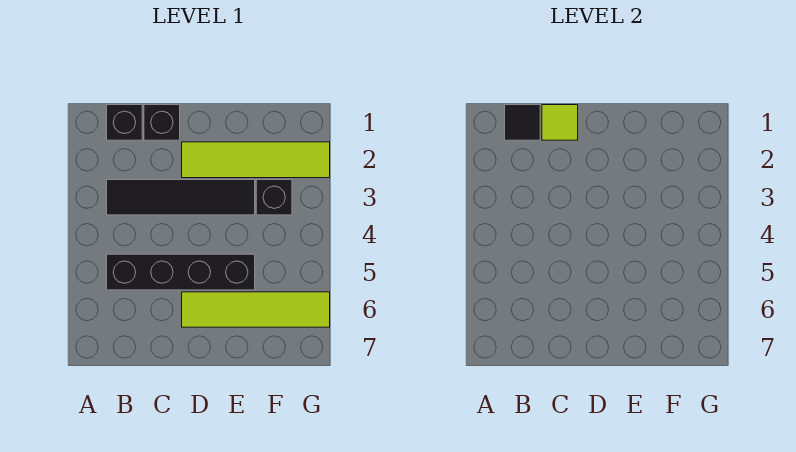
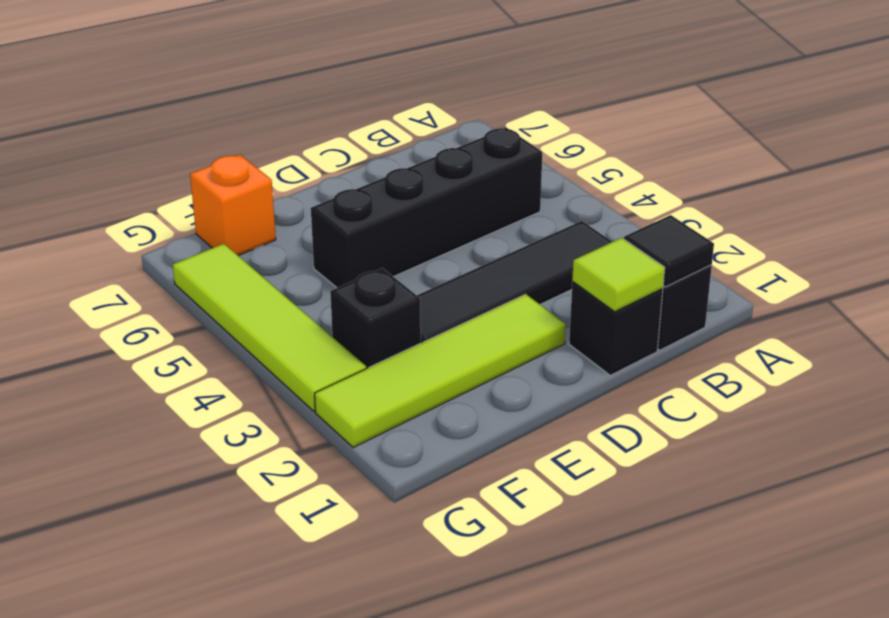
lime tile D6:G6 level 1 -> lime tile G3:G6 level 1
none -> orange brick F7 level 1

